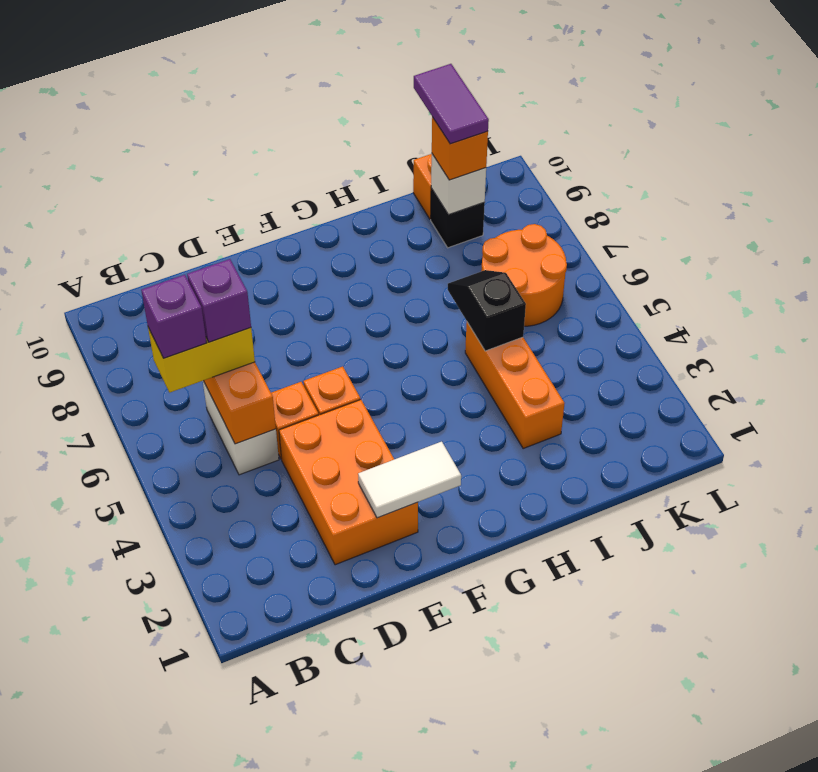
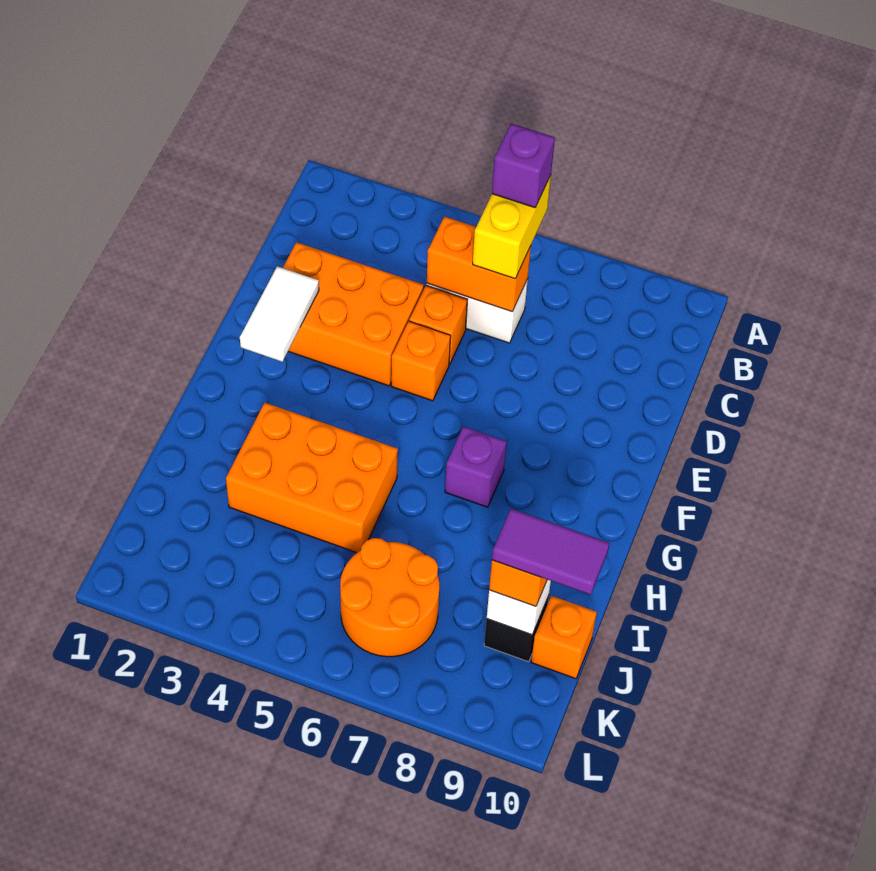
purple brick C6 level 4 -> purple brick G7 level 1
orange brick I3:I5 level 1 -> orange brick H3:I5 level 1
black slope I5:I6 level 2 top 5 -> none

